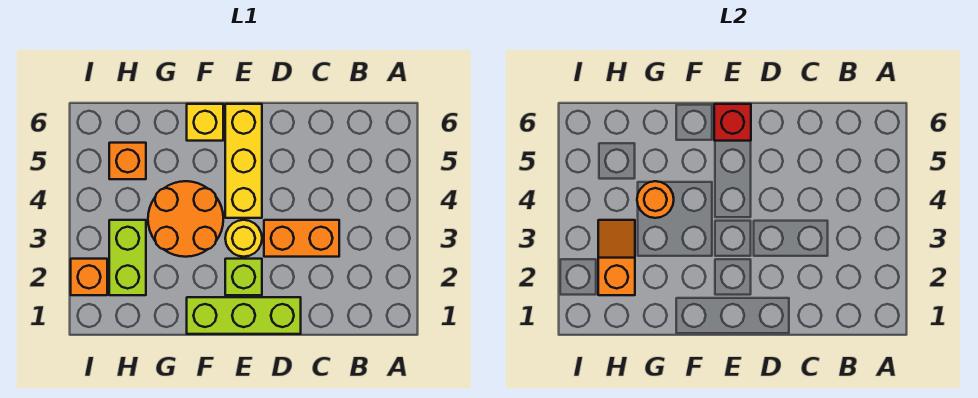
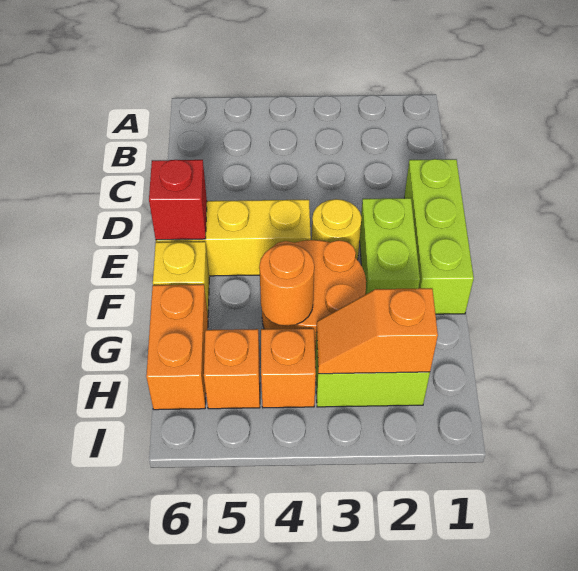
orange brick C3:D3 level 1 -> orange brick G6:H6 level 1
lime brick E2 level 1 -> lime brick E2:F2 level 1
orange brick I2 level 1 -> orange brick H4 level 1

